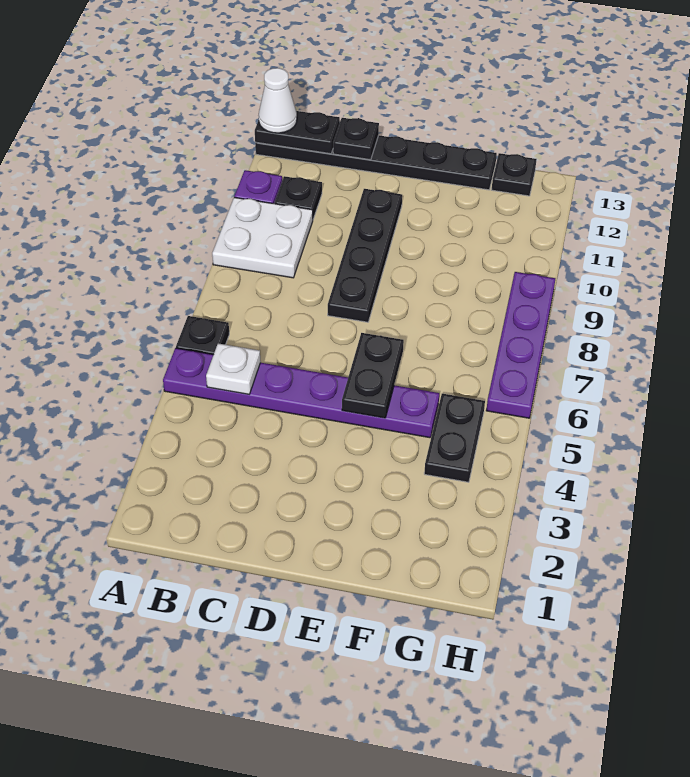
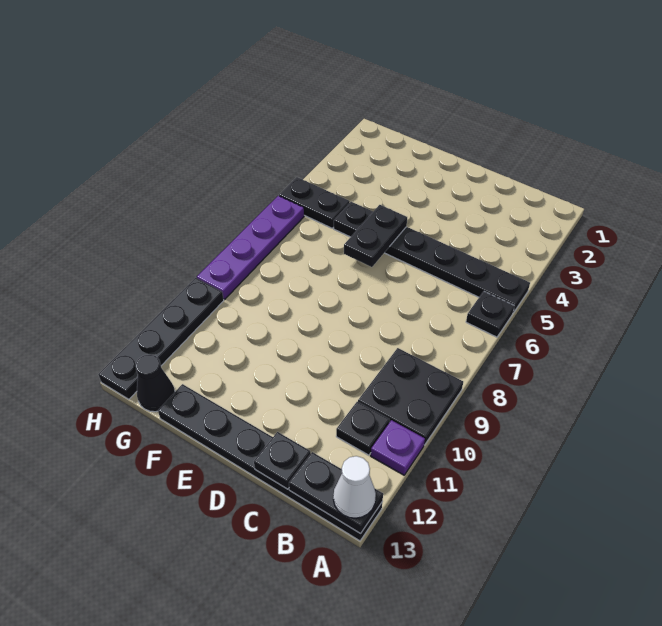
purple plate A5:F5 level 1 -> black plate A5:F5 level 1
white plate A9:B10 level 1 -> black plate A9:B10 level 1
white plate B5 level 2 -> none
black plate D8:D11 level 1 -> black plate H10:H13 level 1
black plate G4:G5 level 1 -> black plate G5:H5 level 1
black plate G13 level 1 -> black cone G13 level 1

